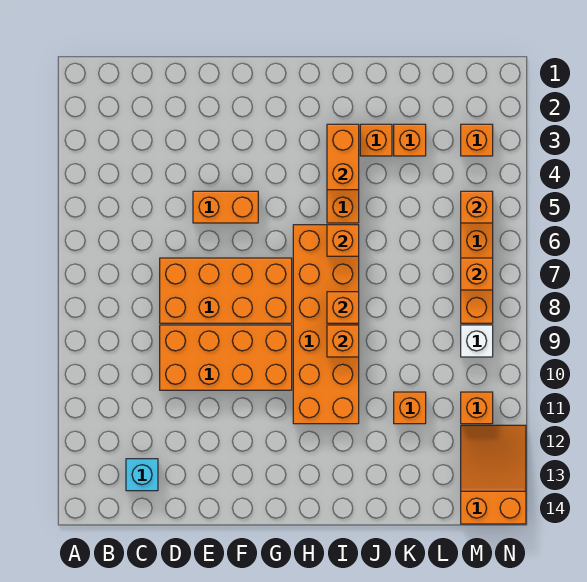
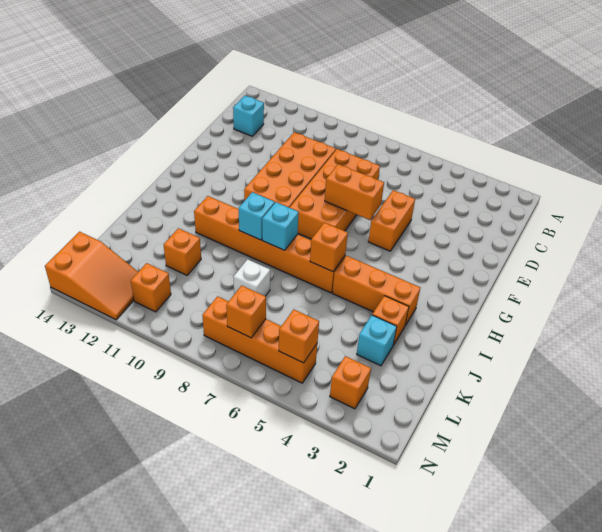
orange brick H6:I11 level 1 -> orange brick I6:I11 level 1
orange brick I3:I4 level 2 -> orange brick F6:F7 level 2
orange brick I8 level 2 -> cyan brick I8 level 2
orange brick I9 level 2 -> cyan brick I9 level 2
orange brick K3 level 1 -> cyan brick K3 level 1
white brick M9 level 1 -> white brick K8 level 1

